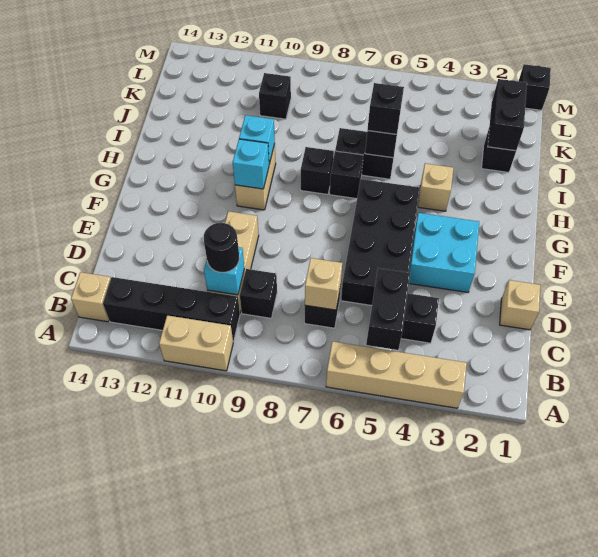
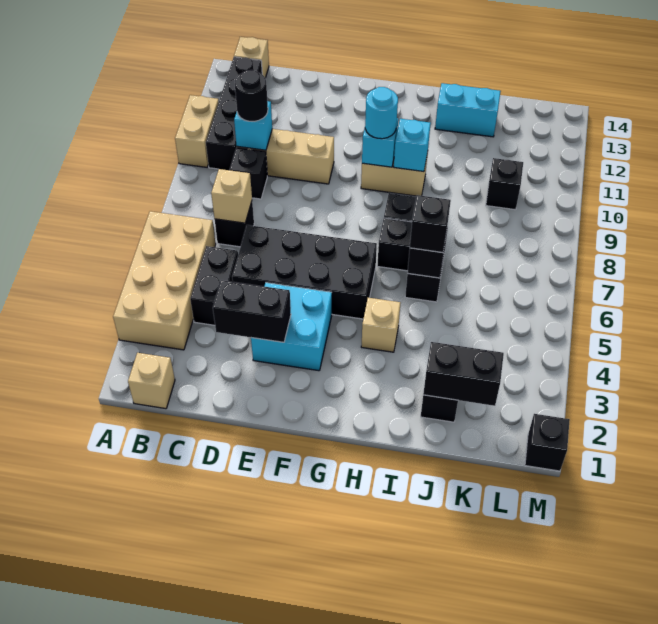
tan brick A3:A6 level 1 -> tan brick A3:B6 level 1
black brick B5:C5 level 2 -> black brick D3:E3 level 2
tan brick D1 level 1 -> tan brick B1 level 1
none -> cyan round brick G10 level 3
none -> cyan brick I13:J13 level 1

